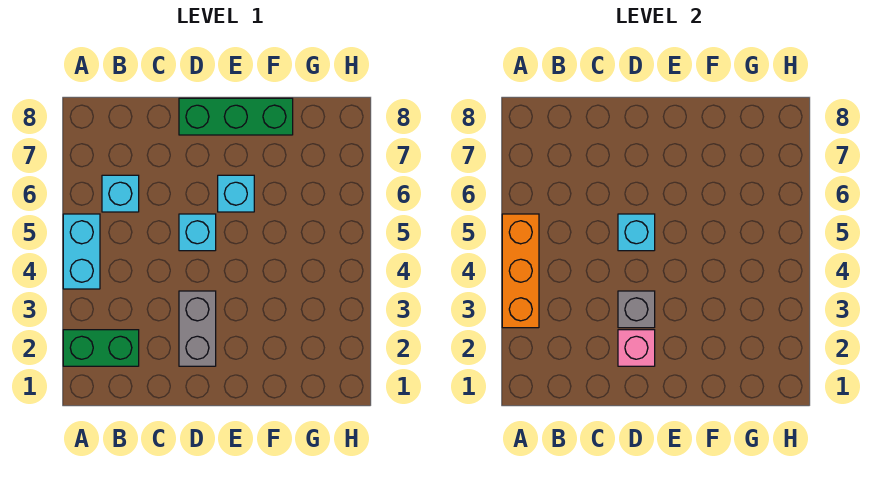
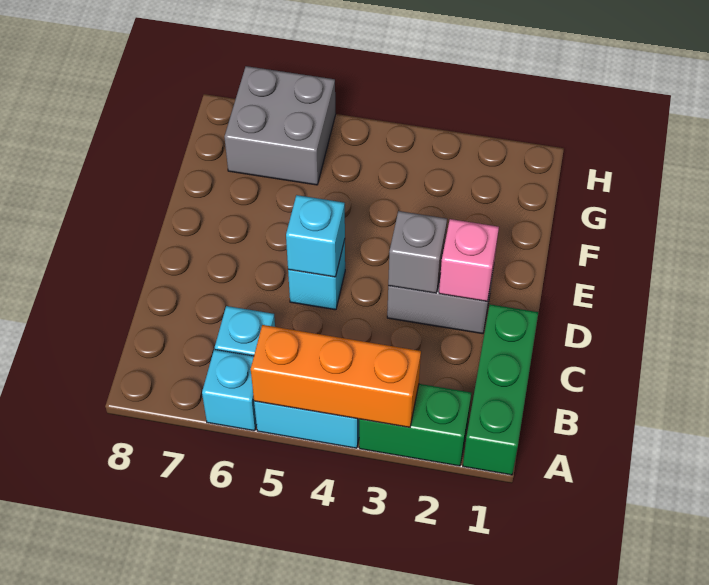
green brick A2:B2 level 1 -> green brick A2:A3 level 1
green brick D8:F8 level 1 -> green brick A1:C1 level 1
cyan brick E6 level 1 -> cyan brick A6 level 1
none -> grey brick G6:H7 level 1

